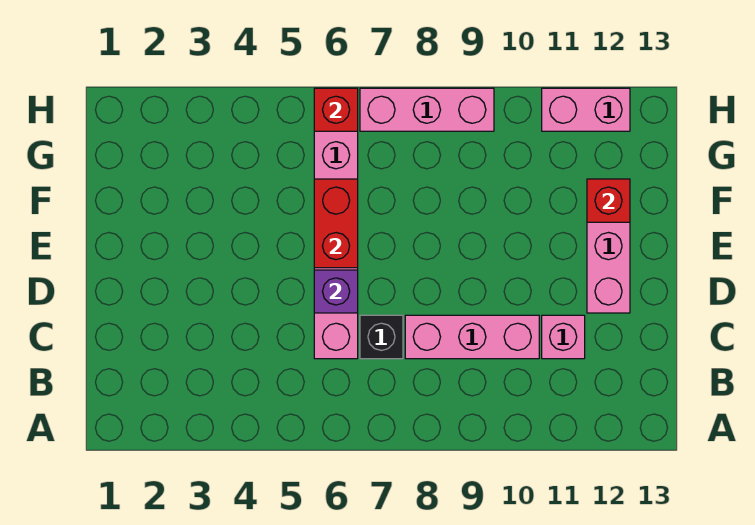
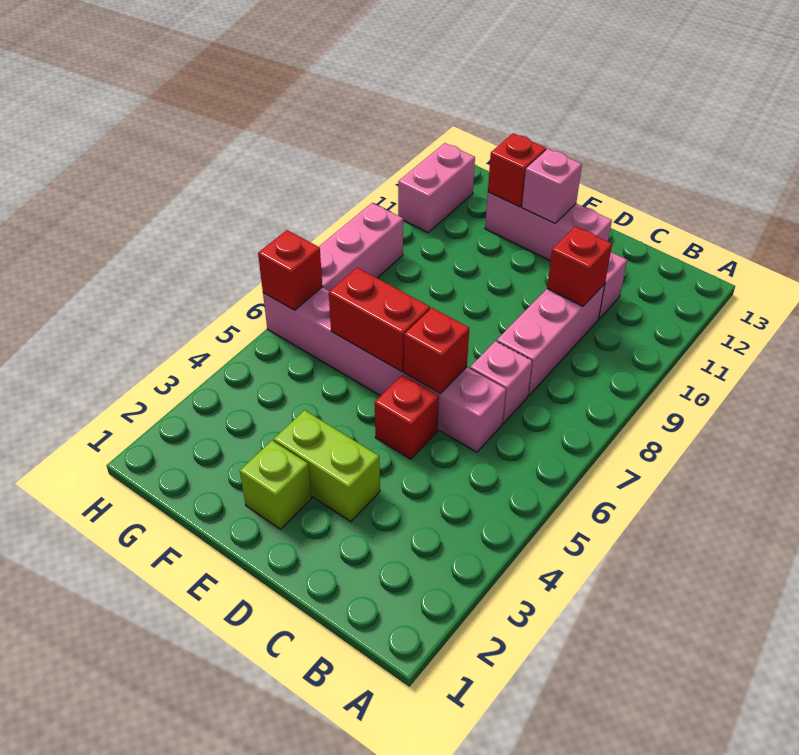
black brick C7 level 1 -> pink brick C7 level 1
none -> red brick C10 level 2
none -> lime brick D3:E3 level 1
none -> red brick D5 level 1
purple brick D6 level 2 -> red brick D6 level 2
none -> lime brick E2 level 1
none -> pink brick E12 level 2

